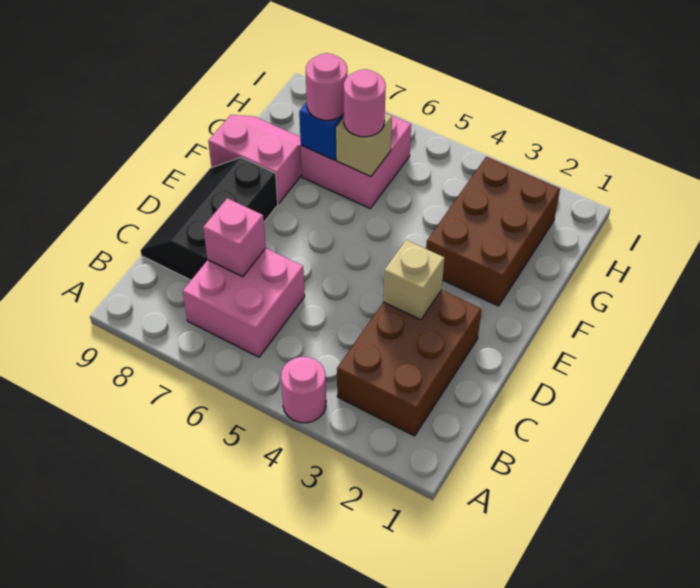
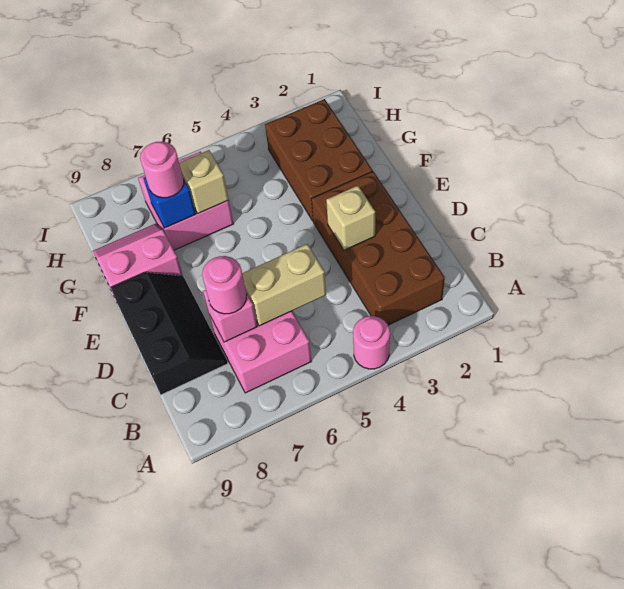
brown brick B2:D3 level 1 -> brown brick B2:E3 level 1
none -> tan brick C5:C6 level 2
black slope C8:E9 level 1 top 8 -> black slope C8:E9 level 1 top 9
pink round brick G6 level 3 -> pink round brick C7 level 3

